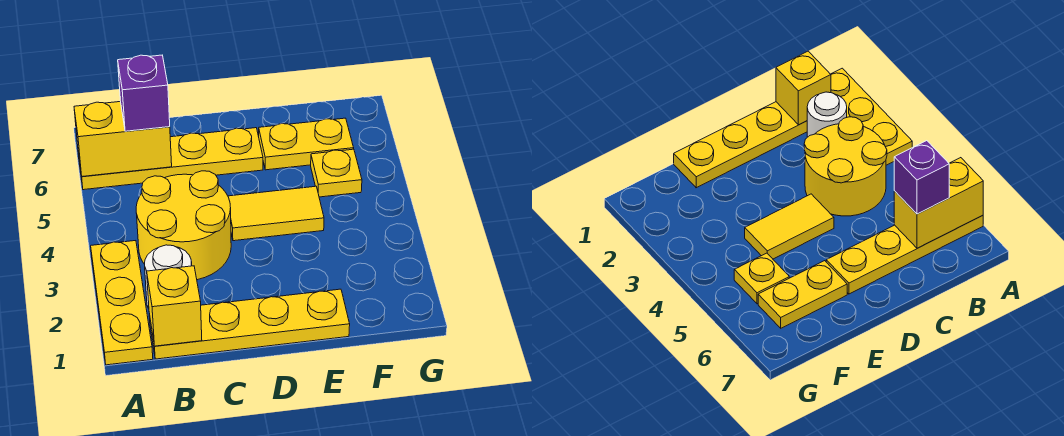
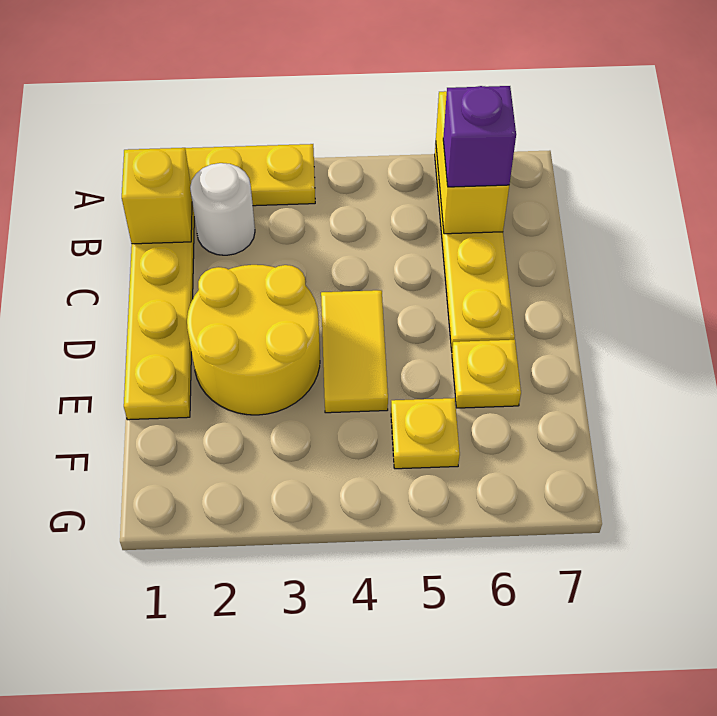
yellow round brick B3:C4 level 1 -> yellow round brick D2:E3 level 1
yellow plate E6:F6 level 1 -> yellow plate E6 level 1

